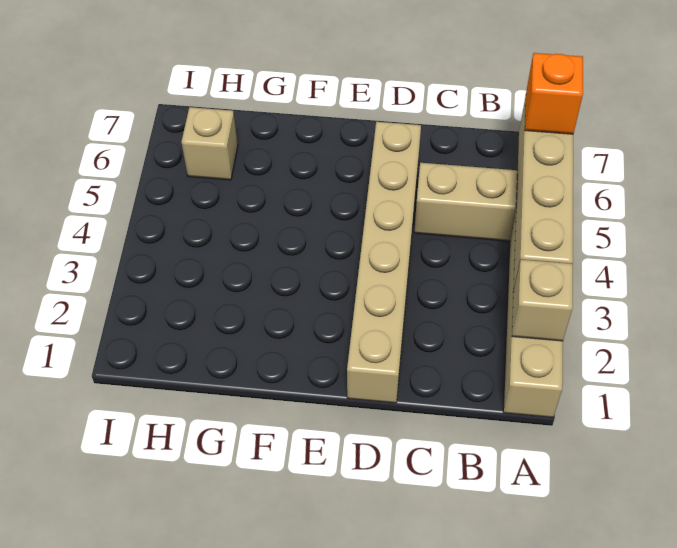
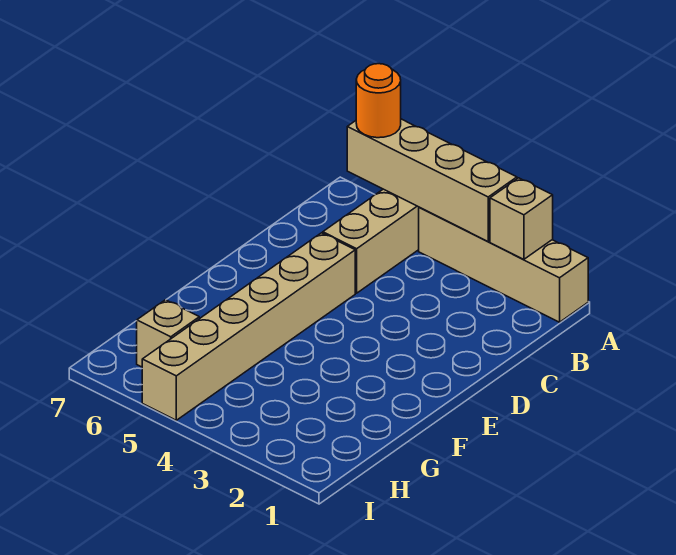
orange brick A6 level 3 -> orange round brick A6 level 3
tan brick D1:D6 level 1 -> tan brick D5:I5 level 1

